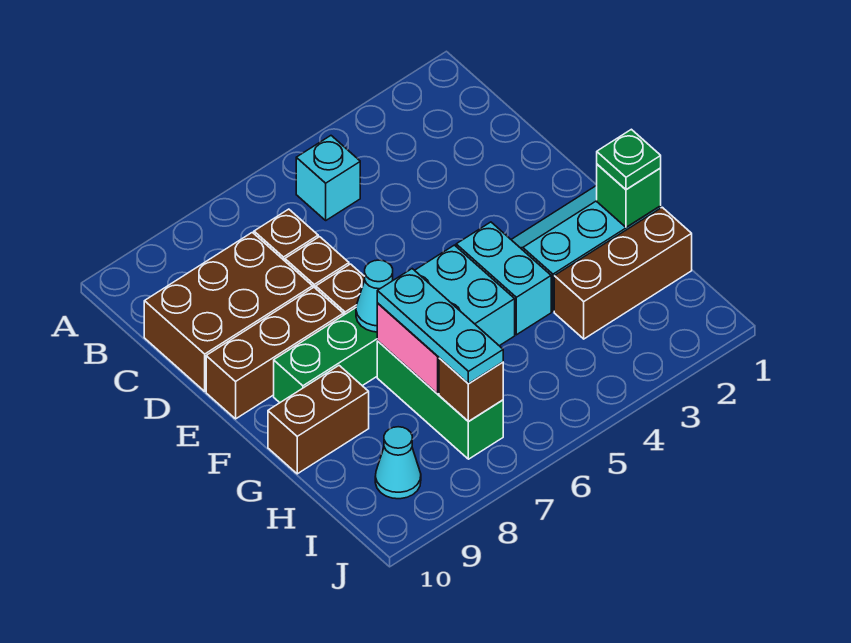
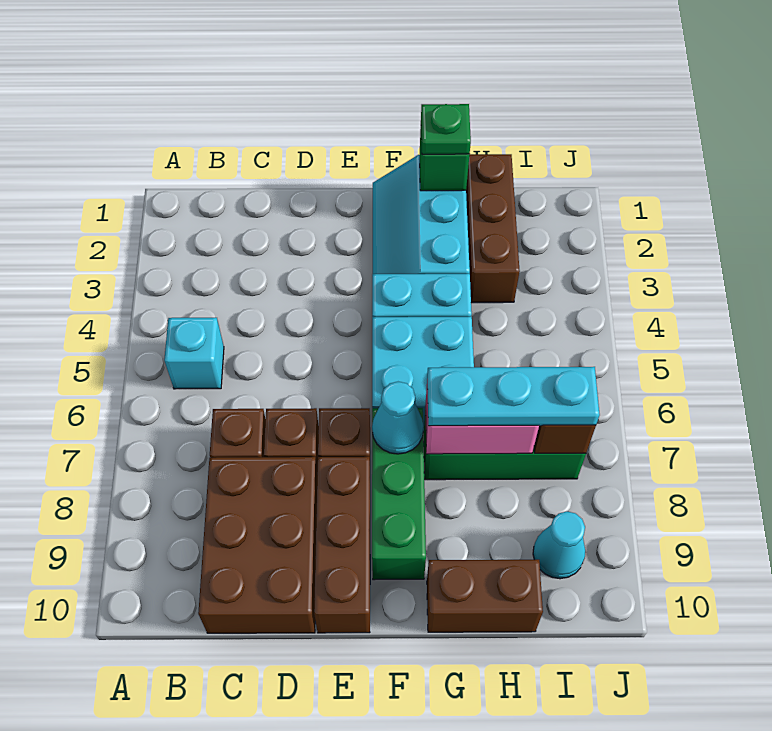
brown brick G9:G10 level 1 -> brown brick G10:H10 level 1

